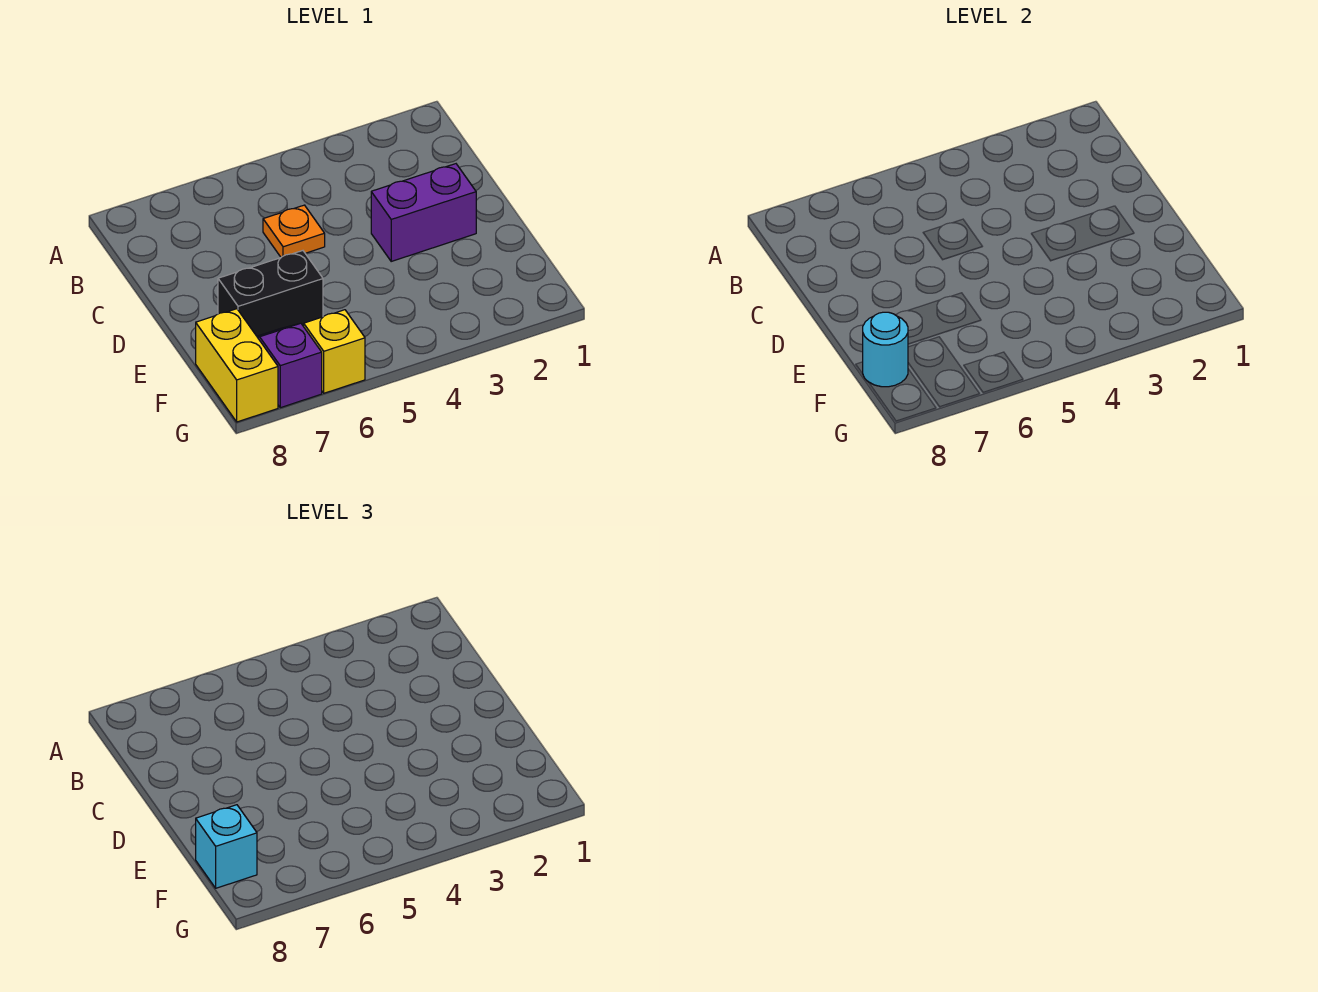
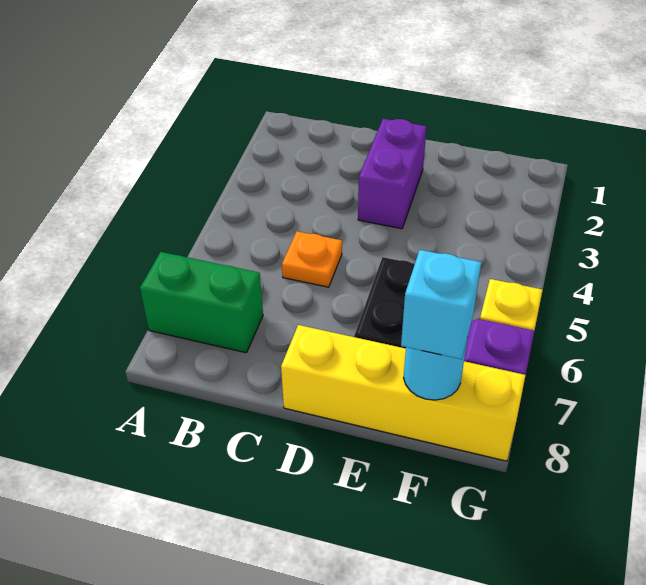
none -> green brick A7:B7 level 1
yellow brick F8:G8 level 1 -> yellow brick D8:G8 level 1

